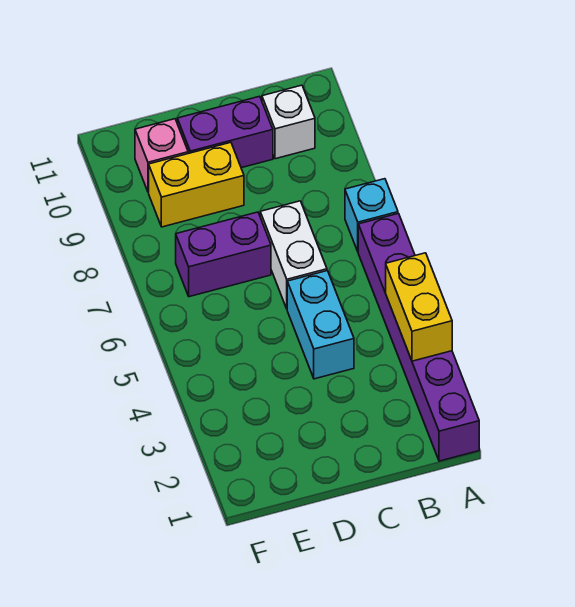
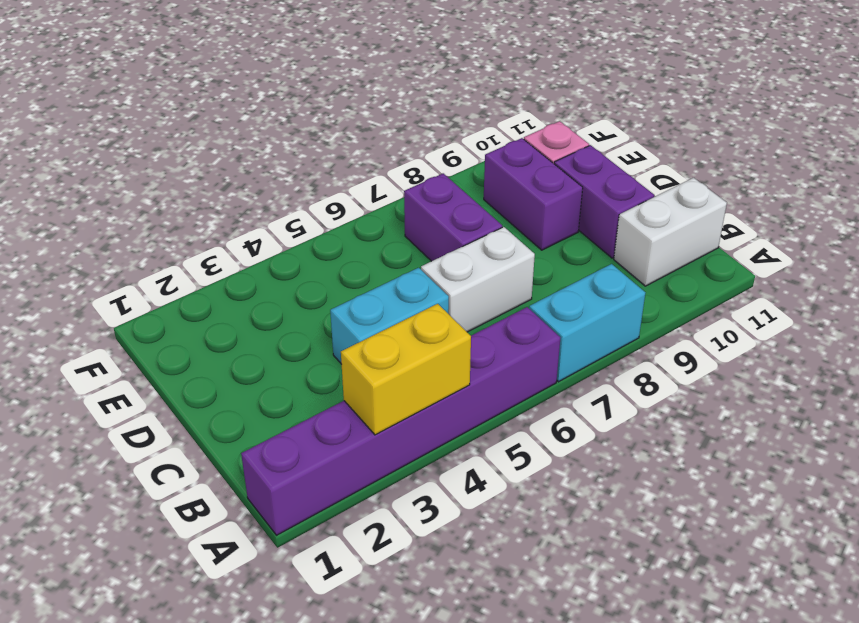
cyan brick A7 level 1 -> cyan brick A7:A8 level 1
white brick B10 level 1 -> white brick B10:B11 level 1
yellow brick D9:E9 level 1 -> purple brick D9:E9 level 1

